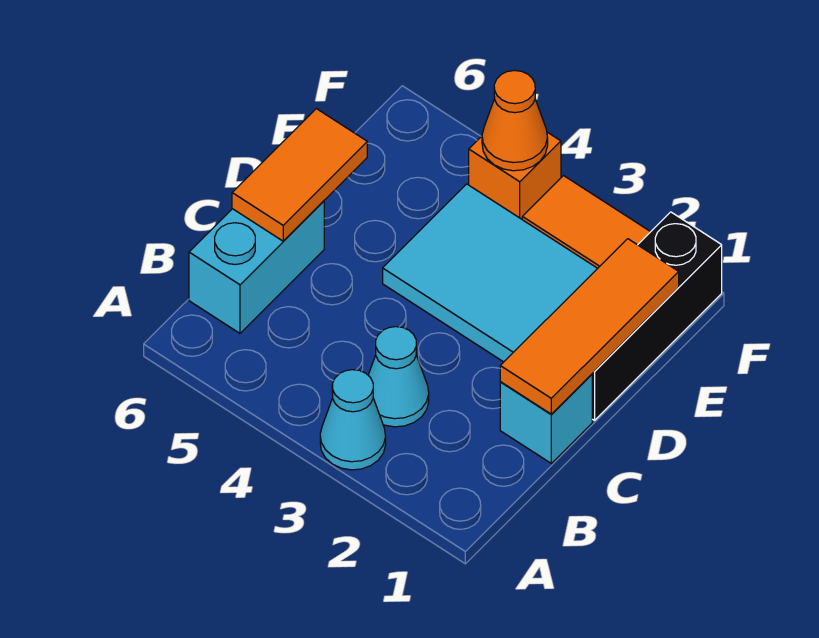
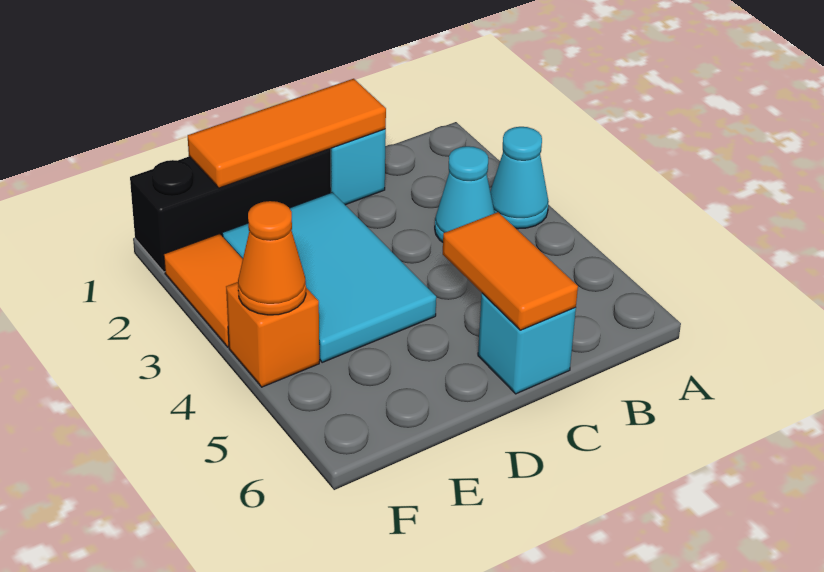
cyan brick B6:C6 level 1 -> cyan brick C6 level 1
orange tile C6:D6 level 2 -> orange tile C5:C6 level 2

